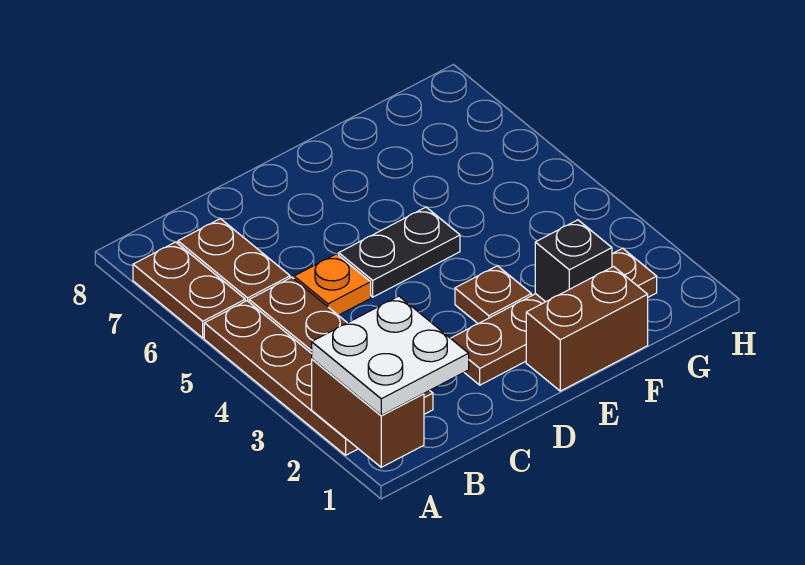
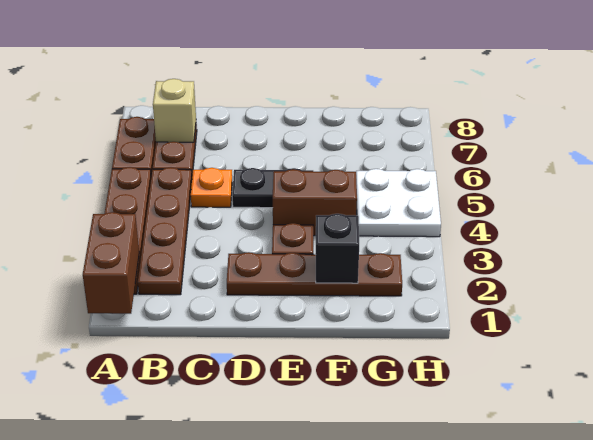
white plate A1:B2 level 3 -> white plate G4:H5 level 1
none -> tan brick B7 level 2
brown brick E1:F1 level 1 -> brown brick E4:F4 level 1

